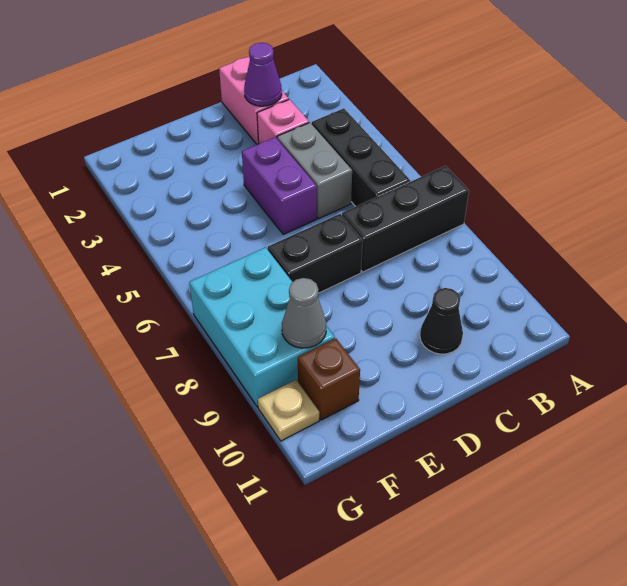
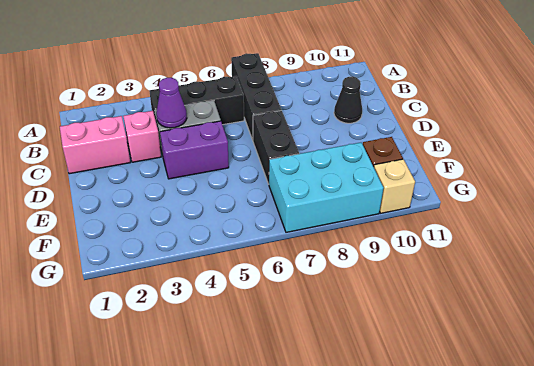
purple cone C2 level 2 -> purple cone C4 level 2
grey cone F9 level 2 -> none
tan plate G10 level 1 -> tan brick G10 level 1

